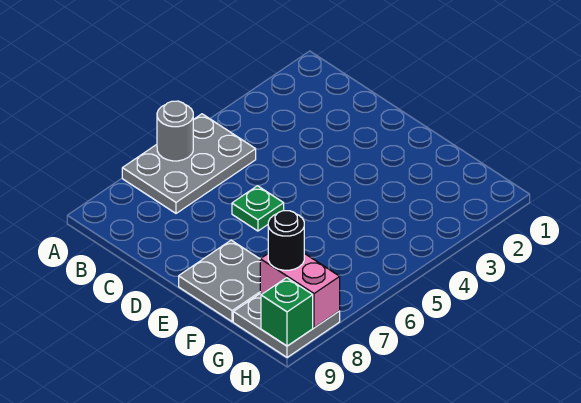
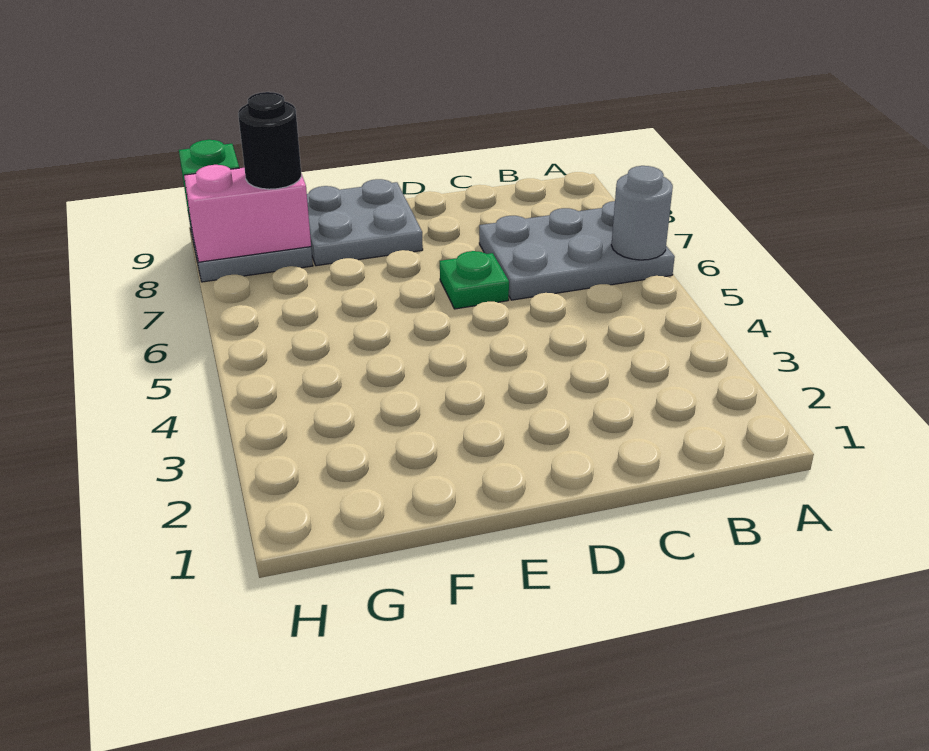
grey plate A5:B7 level 1 -> grey plate A6:C7 level 1

